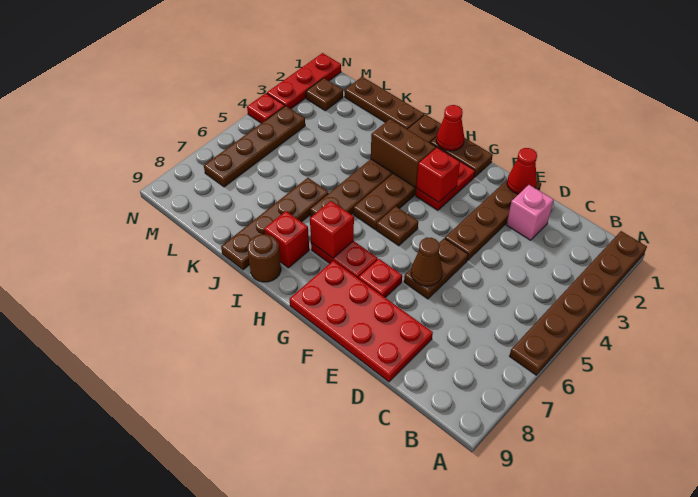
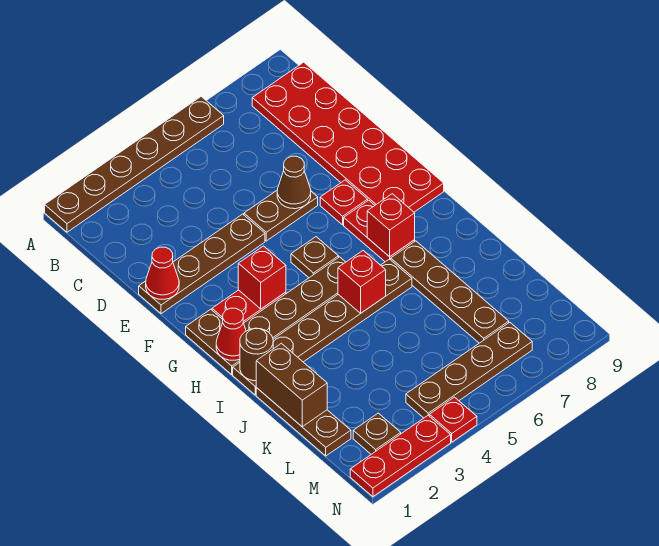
pink brick D2 level 1 -> none
red plate D8:G9 level 1 -> red plate B8:G9 level 1
brown brick H3:I3 level 2 -> brown brick J1:K1 level 2
red brick I8 level 1 -> red brick I5 level 2
brown round brick I9 level 1 -> brown round brick I1 level 2
brown plate J6:J9 level 1 -> brown plate I7:L7 level 1

